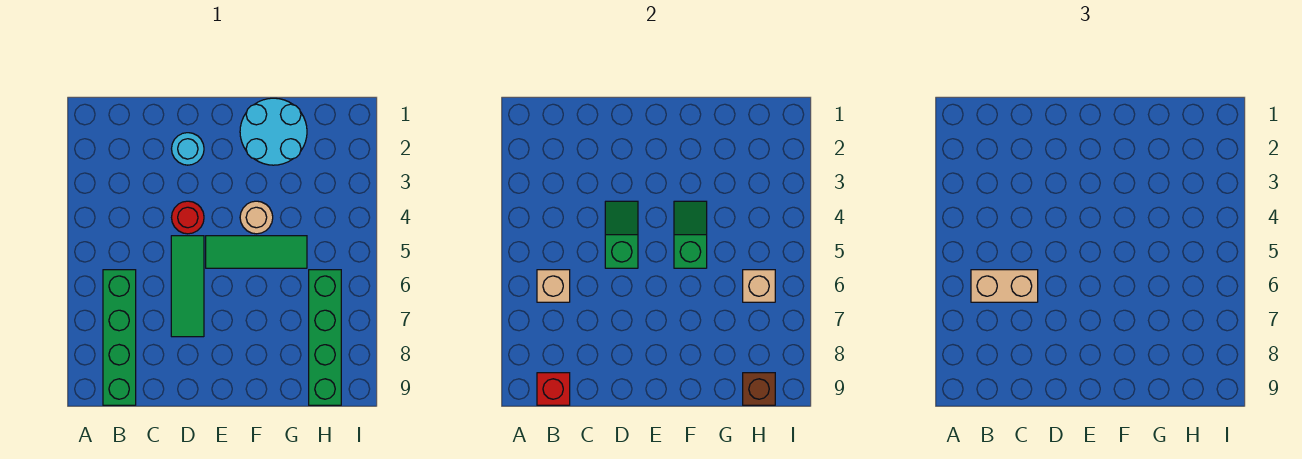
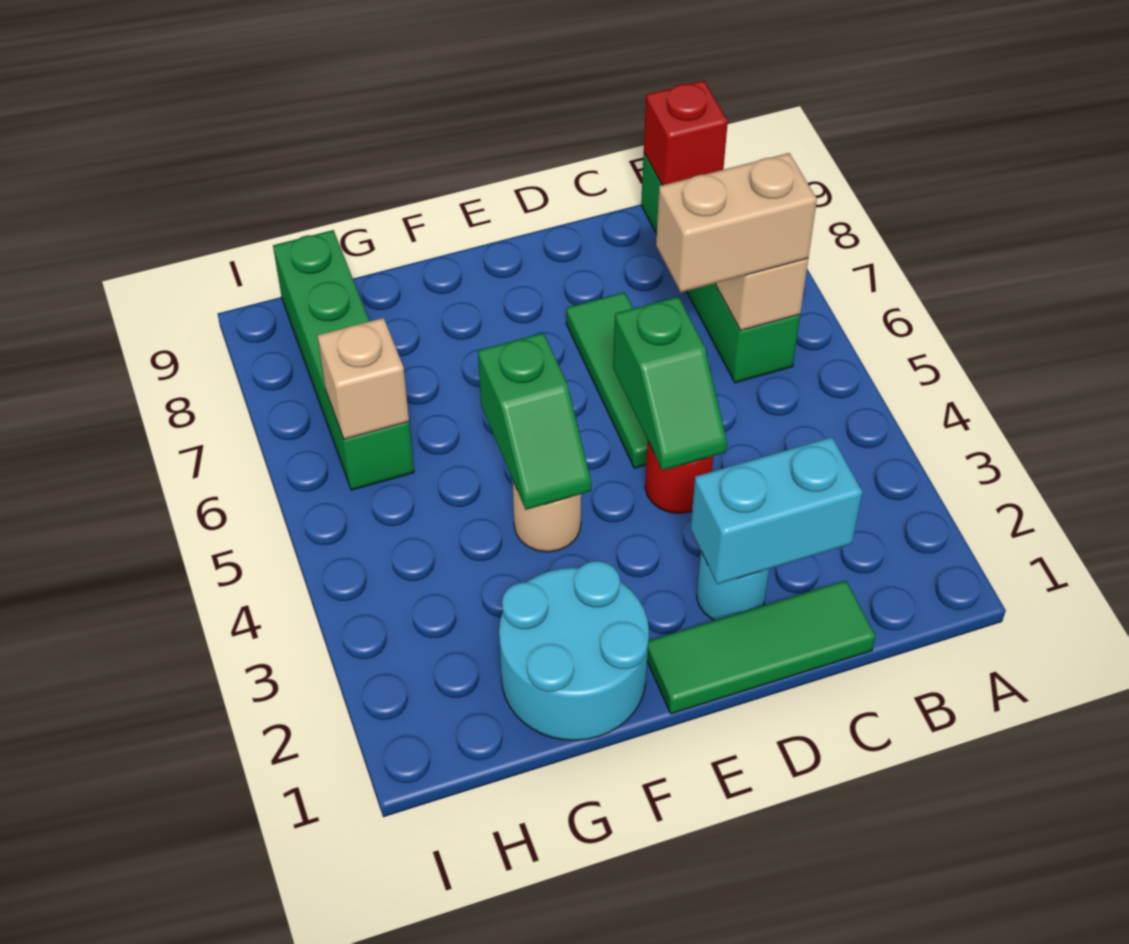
none -> cyan brick C2:D2 level 2
green tile E5:G5 level 1 -> green tile C1:E1 level 1
brown brick H9 level 2 -> none

